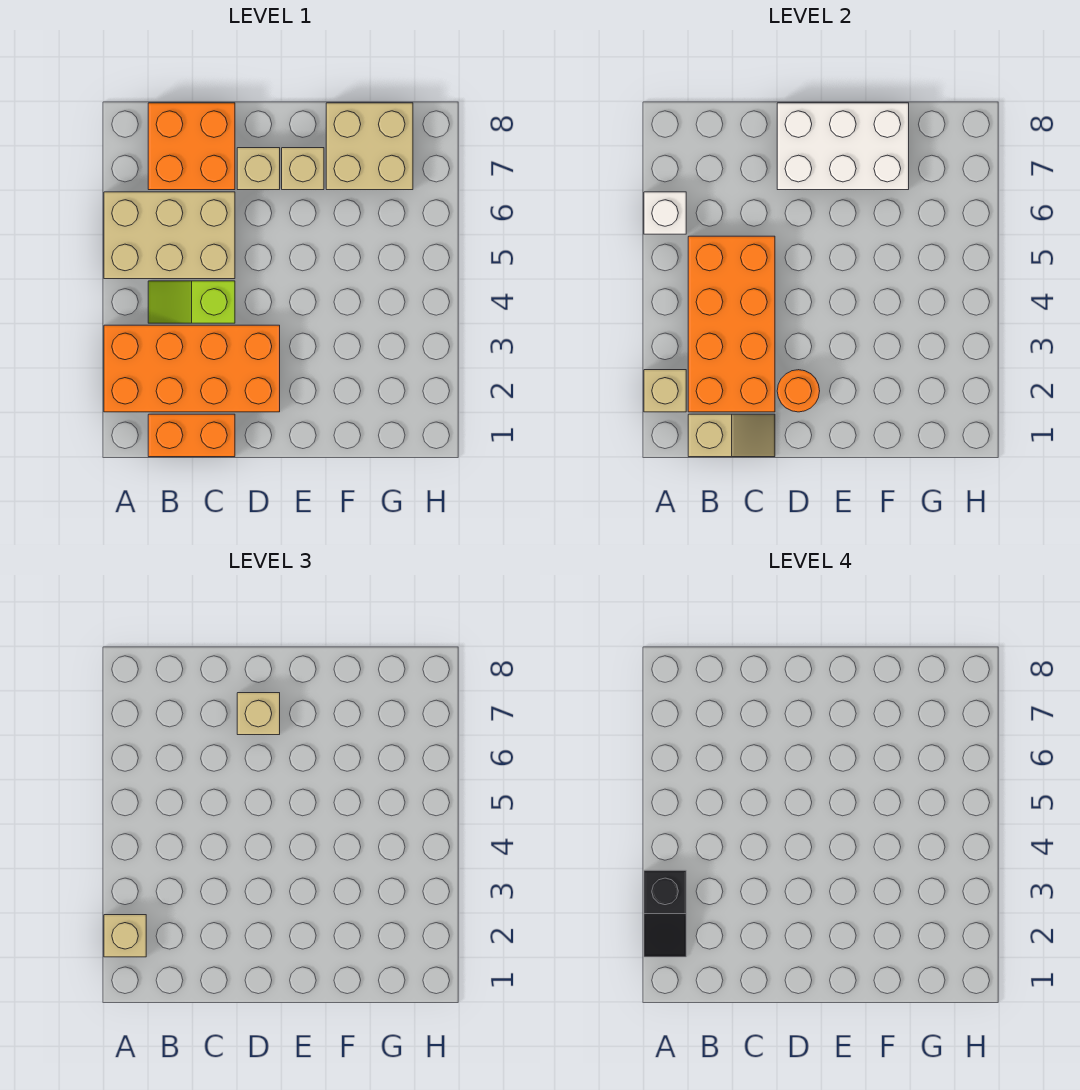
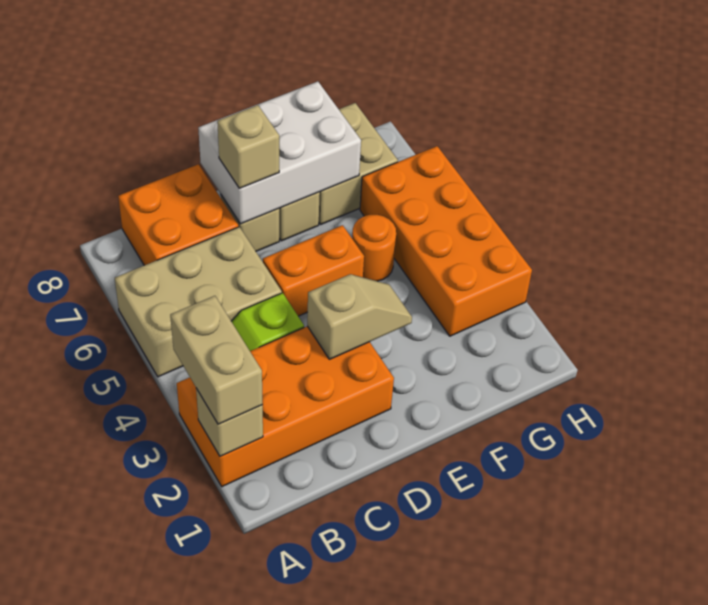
tan brick A2 level 3 -> tan brick A2:A3 level 3
black slope A2:A3 level 4 top 3 -> none
white brick A6 level 2 -> none
orange brick B1:C1 level 1 -> orange brick D5:E5 level 1
tan slope B1:C1 level 2 top B -> tan slope D3:E3 level 2 top D
orange brick B2:C5 level 2 -> orange brick G3:H6 level 1
orange round brick D2 level 2 -> orange round brick F5 level 1

